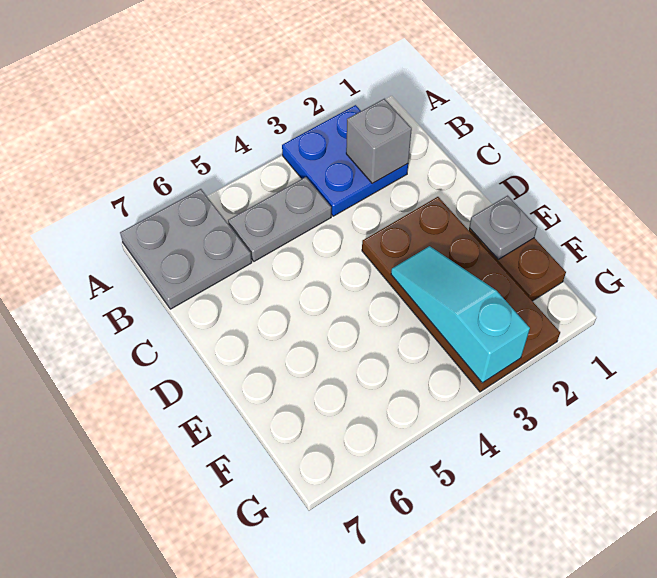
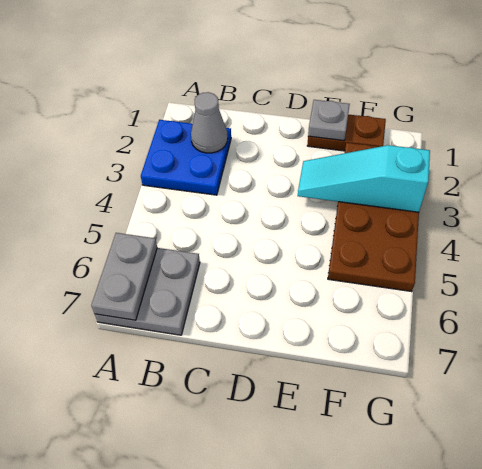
grey brick B2 level 2 -> grey cone B2 level 2
grey plate B4:B5 level 1 -> grey plate A6:A7 level 2
brown plate D2:G3 level 1 -> brown plate F2:G5 level 1

